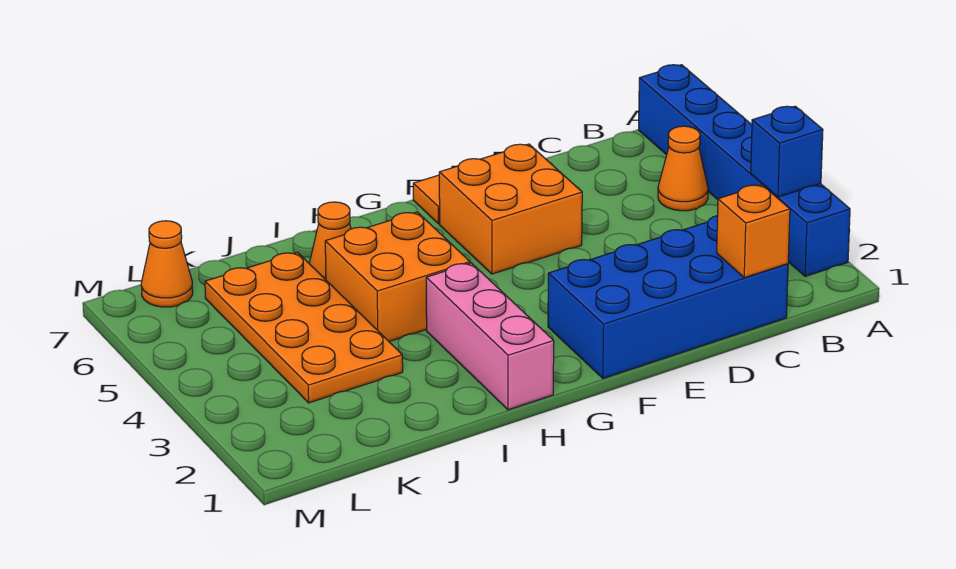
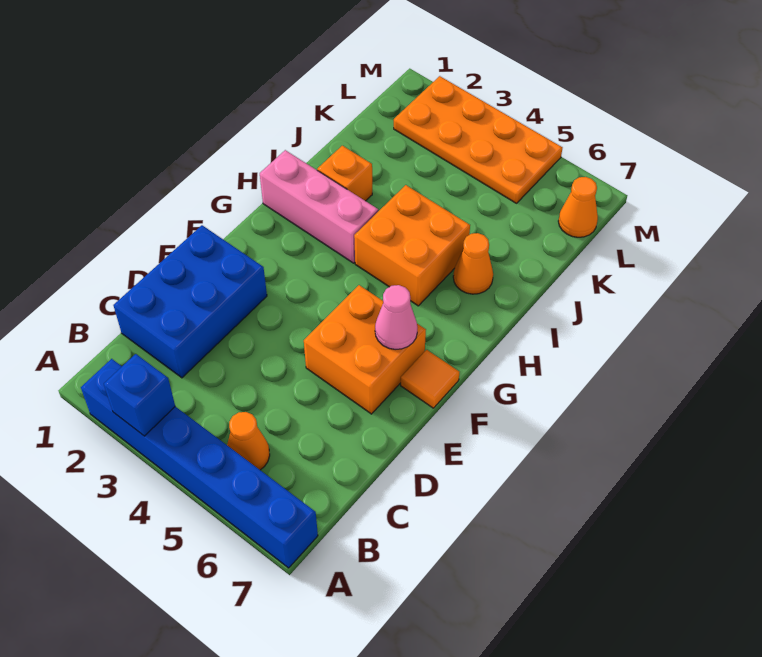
blue brick C1:F2 level 1 -> blue brick C1:E2 level 1
orange brick C1 level 2 -> orange brick I2 level 1
none -> pink cone F6 level 2
orange plate J3:K6 level 1 -> orange plate L2:M5 level 1

